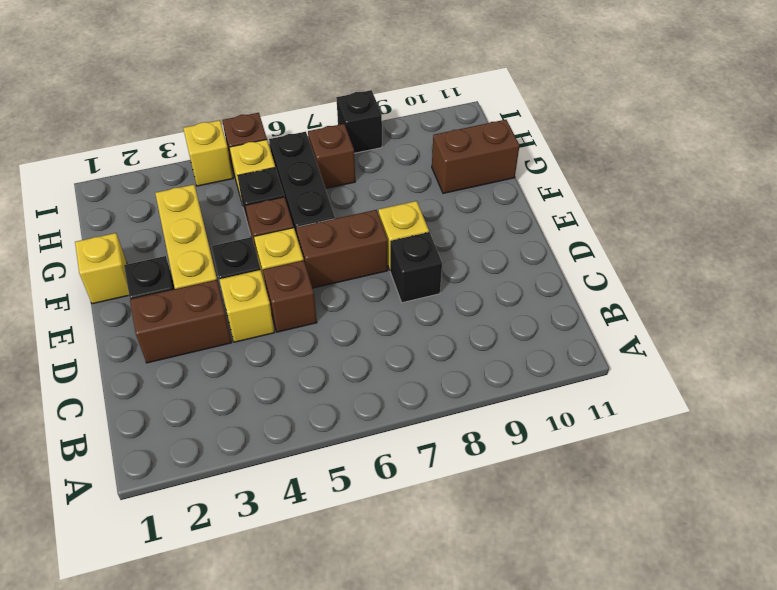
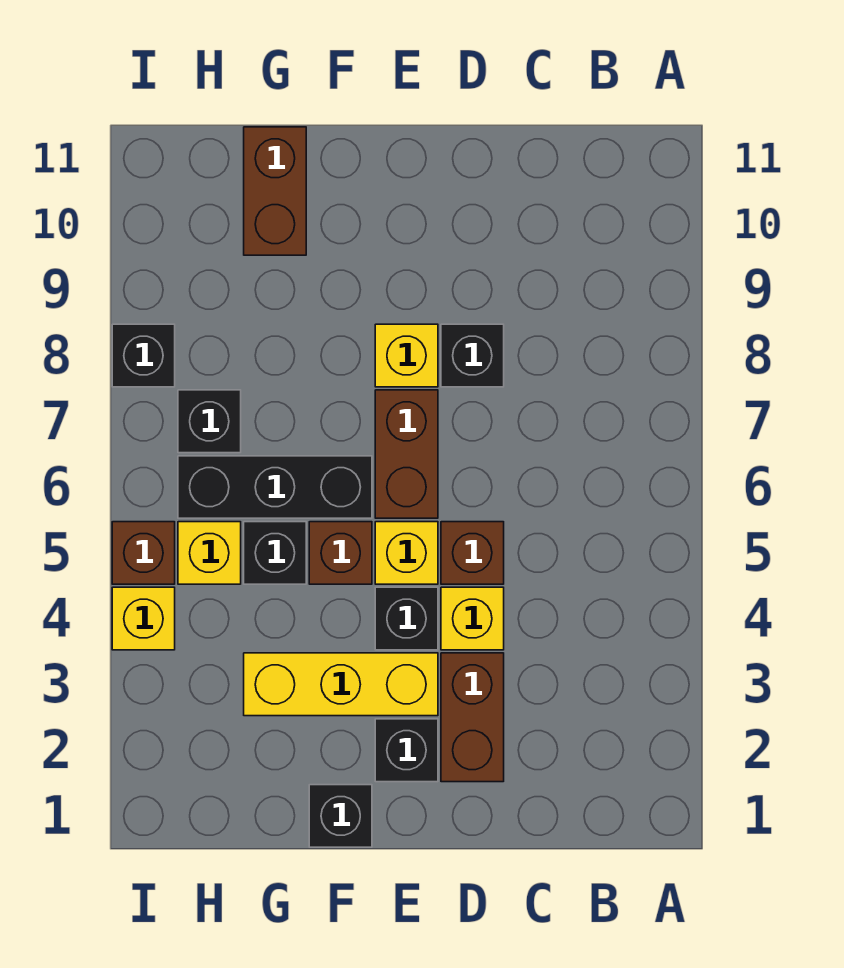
yellow brick F1 level 1 -> black brick F1 level 1
brown brick H7 level 1 -> black brick H7 level 1

